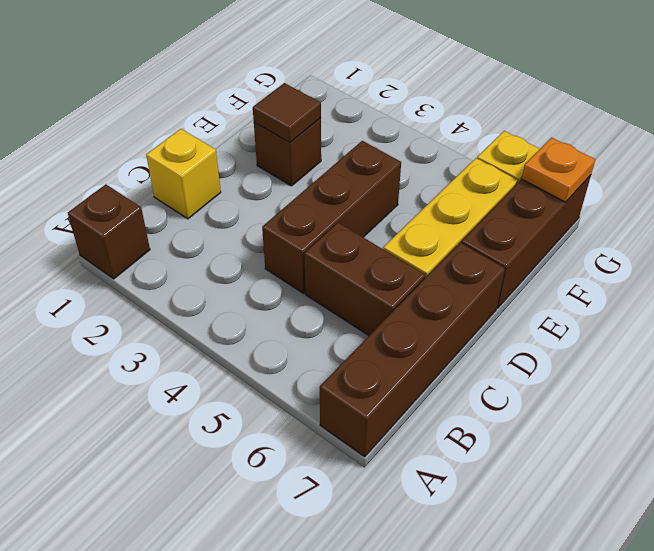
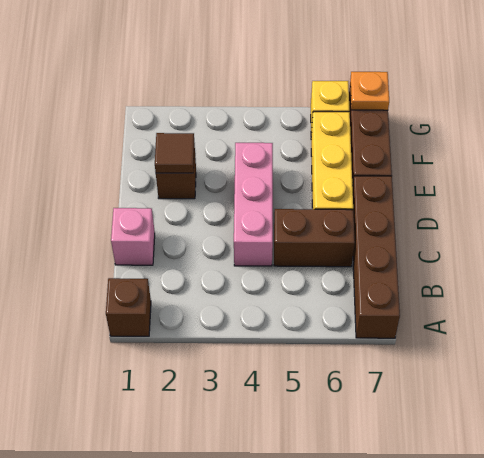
yellow brick C1 level 1 -> pink brick C1 level 1
brown brick C4:E4 level 1 -> pink brick C4:E4 level 1

